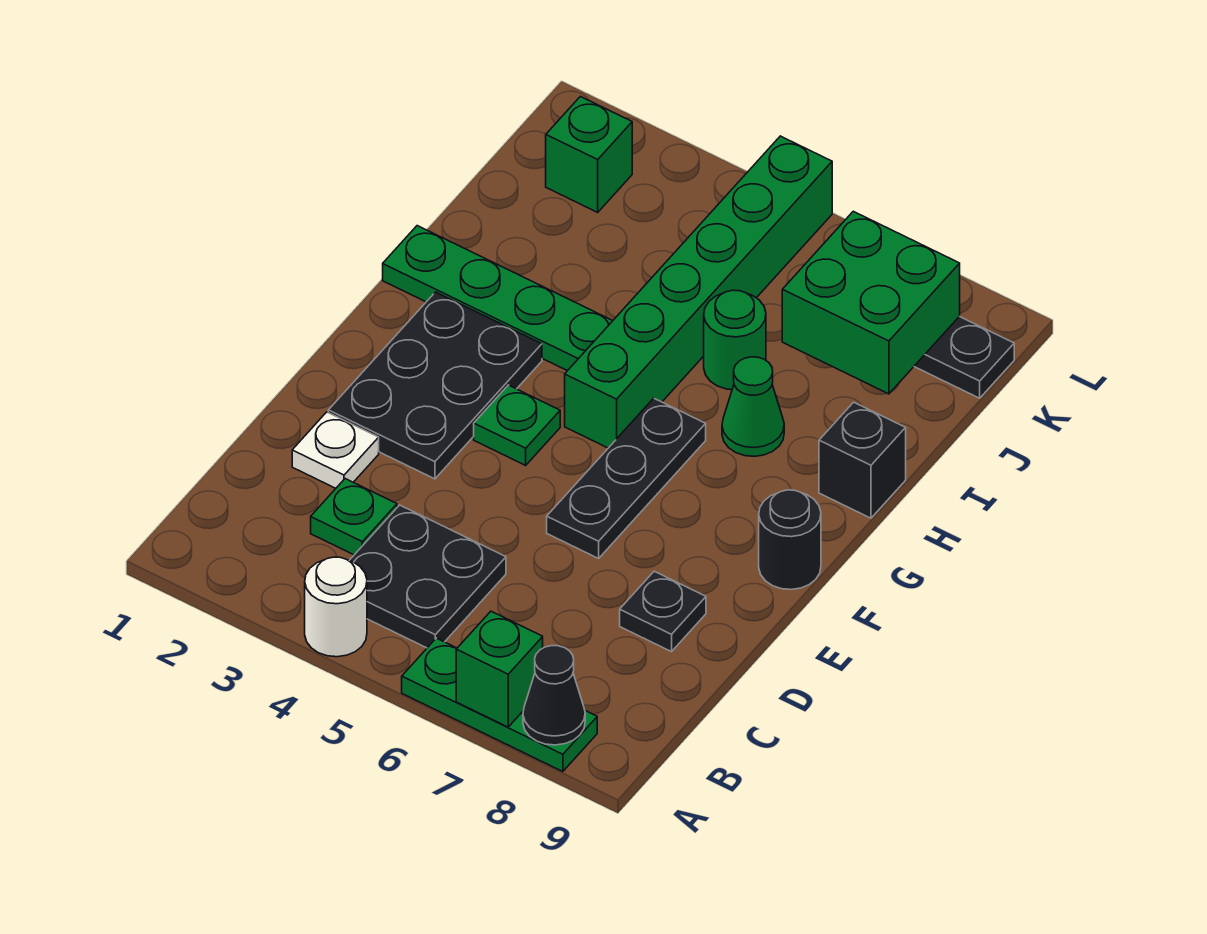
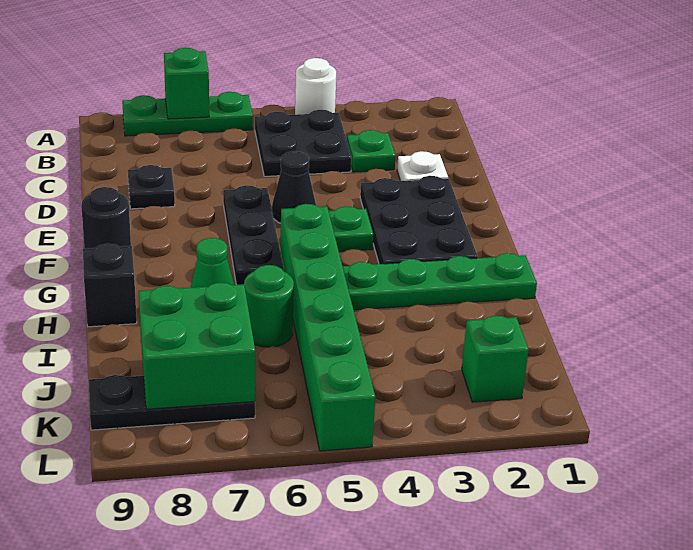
black cone A8 level 2 -> black cone E5 level 1

